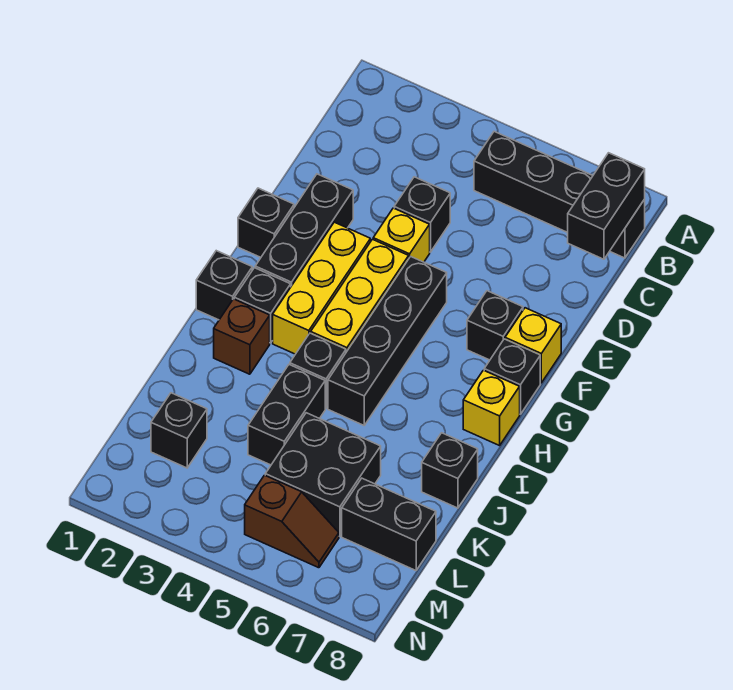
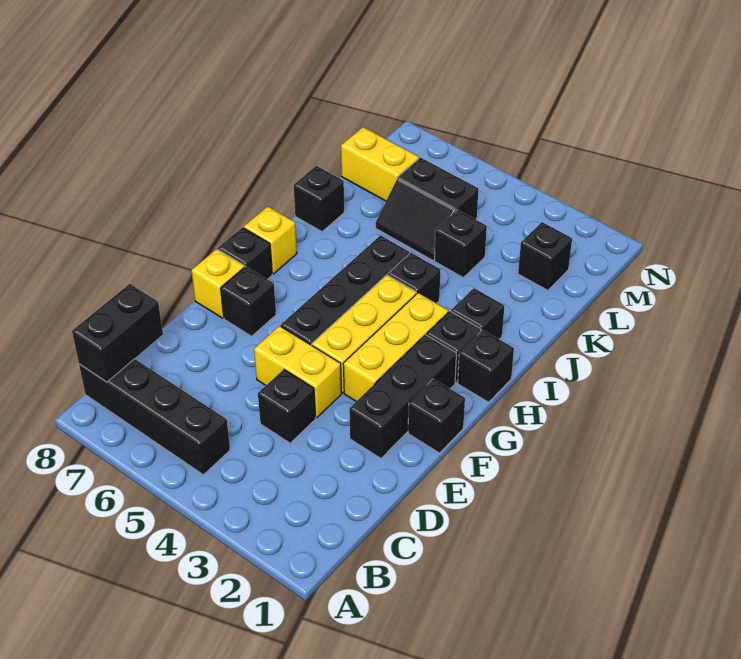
yellow brick E4 level 1 -> yellow brick E4:E5 level 1
brown brick I2 level 1 -> black brick I2 level 1
black brick J4:K4 level 1 -> black brick K4 level 1
black brick K5:L6 level 1 -> black slope K5:L6 level 1 top L
black brick L7:L8 level 1 -> yellow brick L7:L8 level 1
brown slope M5:M6 level 1 top 5 -> none

